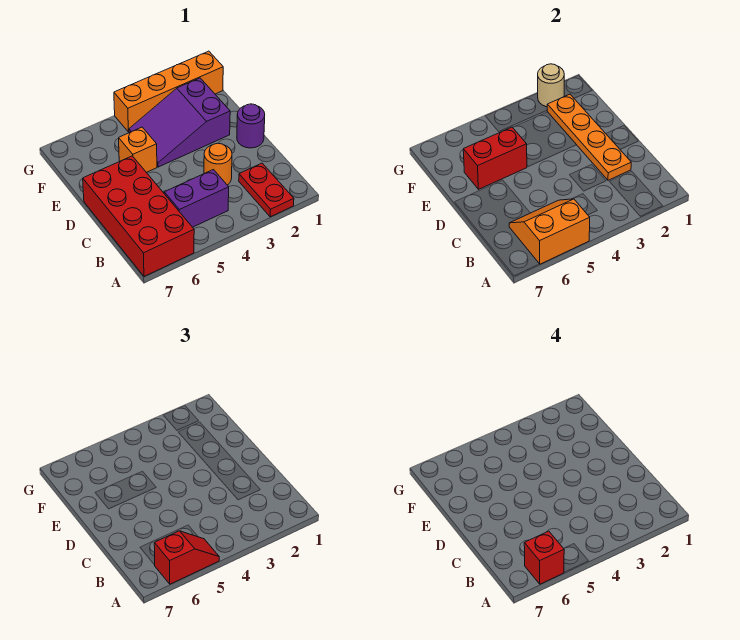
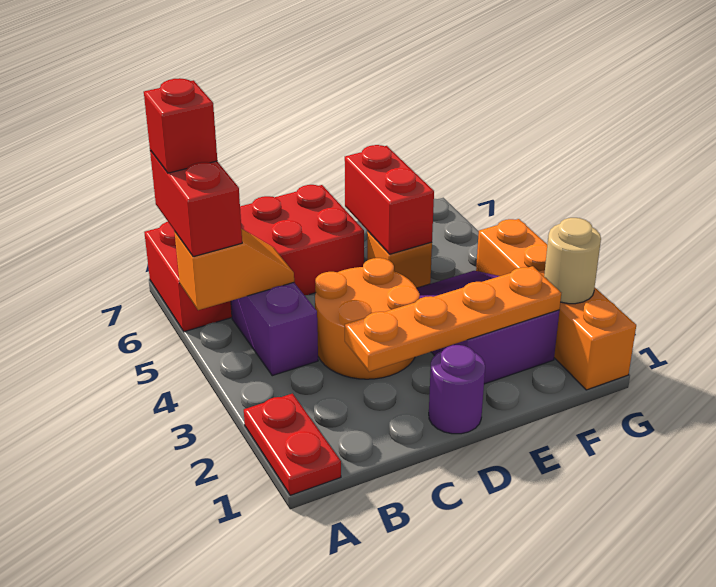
red plate A2:B2 level 1 -> red plate A1:A2 level 1
orange slope A5:B6 level 2 top A -> orange slope A5:B5 level 2 top A
red slope A5:A6 level 3 top 6 -> red brick A5:A6 level 3
orange round brick C3 level 1 -> orange round brick C3:D4 level 1

